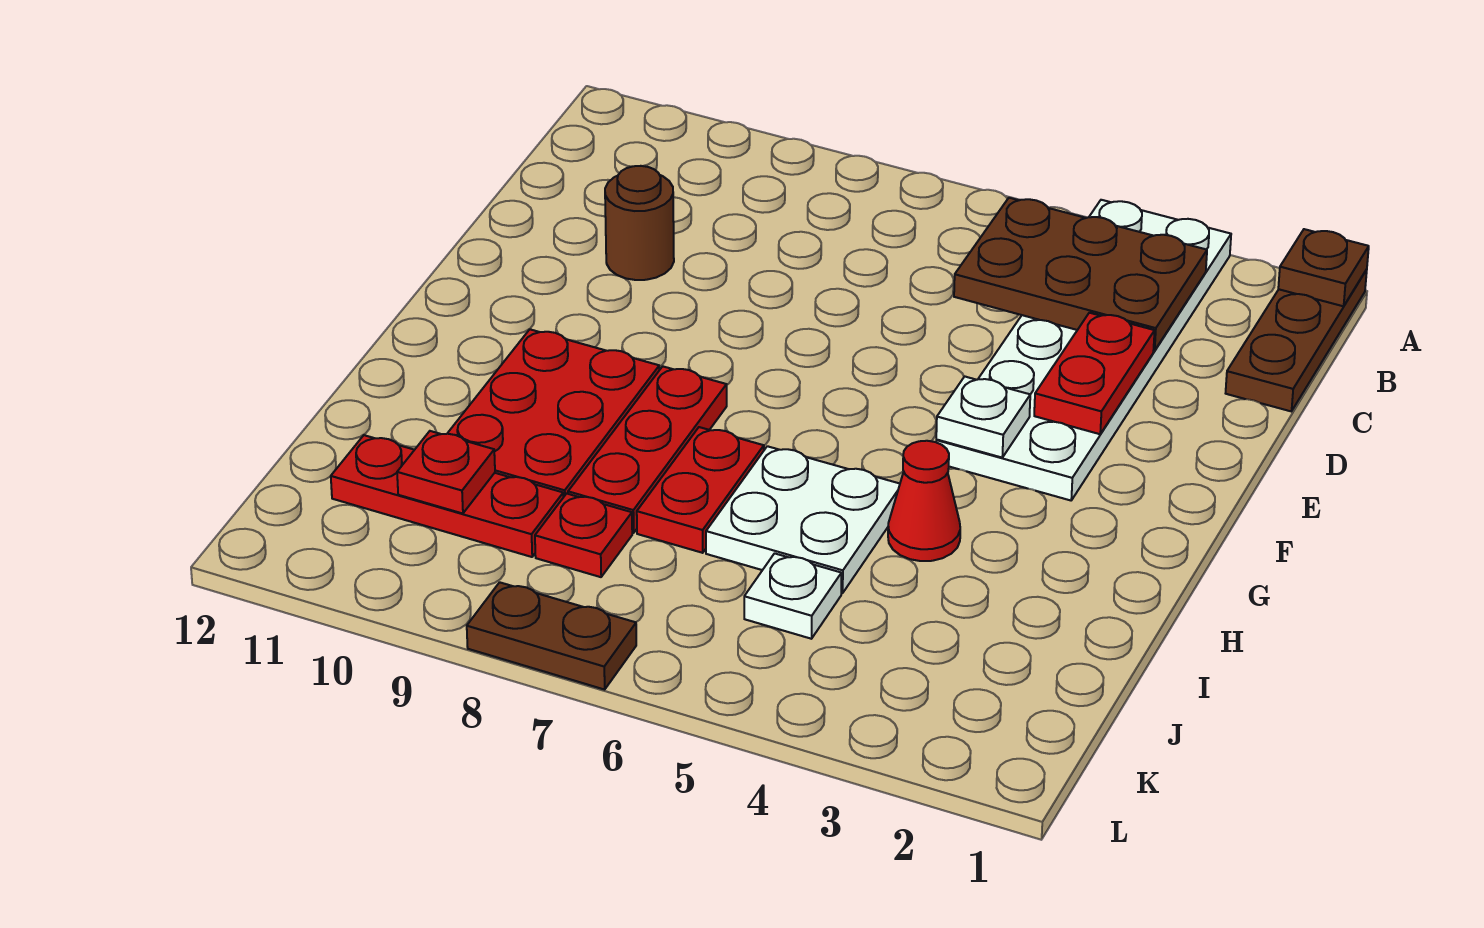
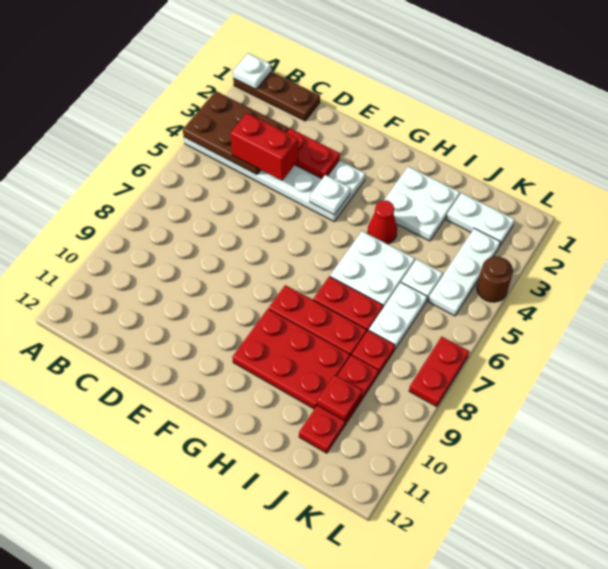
brown plate A1 level 2 -> white plate A1 level 2
brown plate B3:C5 level 2 -> brown plate A3:C4 level 2
none -> red brick C4:D4 level 3
brown round brick D10 level 1 -> brown round brick L4 level 1
none -> white plate H2:I3 level 1
none -> white plate J2:K2 level 1
none -> white plate J6:J7 level 1
none -> white plate K3:K5 level 1
brown plate L7:L8 level 1 -> red plate L7:L8 level 1

